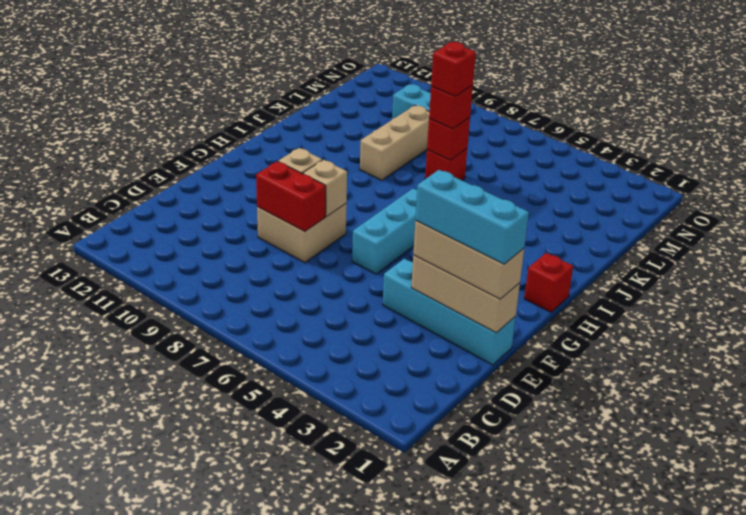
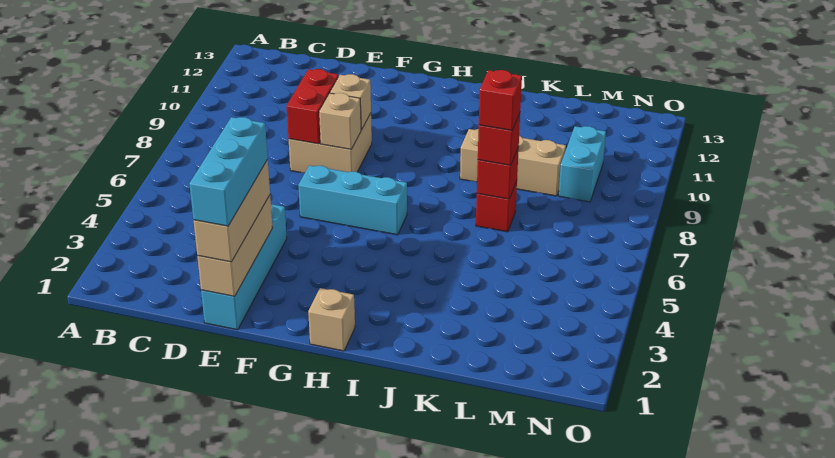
red brick H1 level 1 -> tan brick H1 level 1

